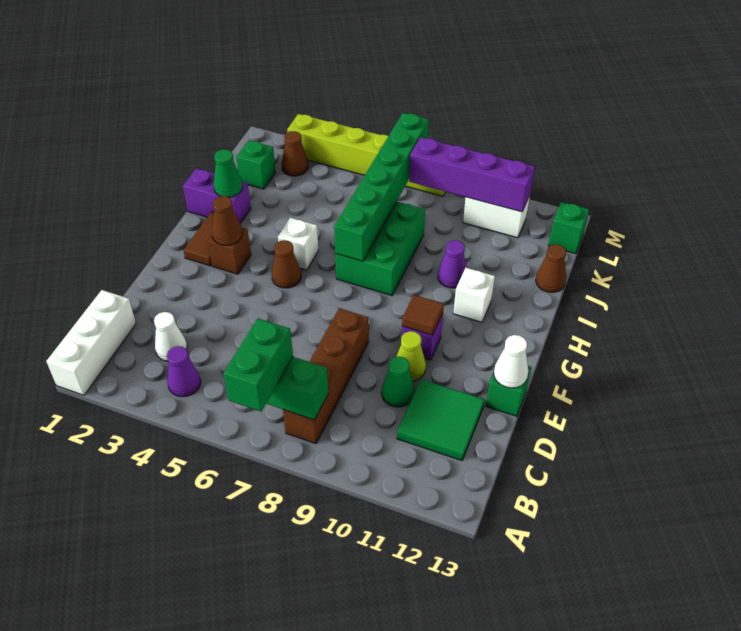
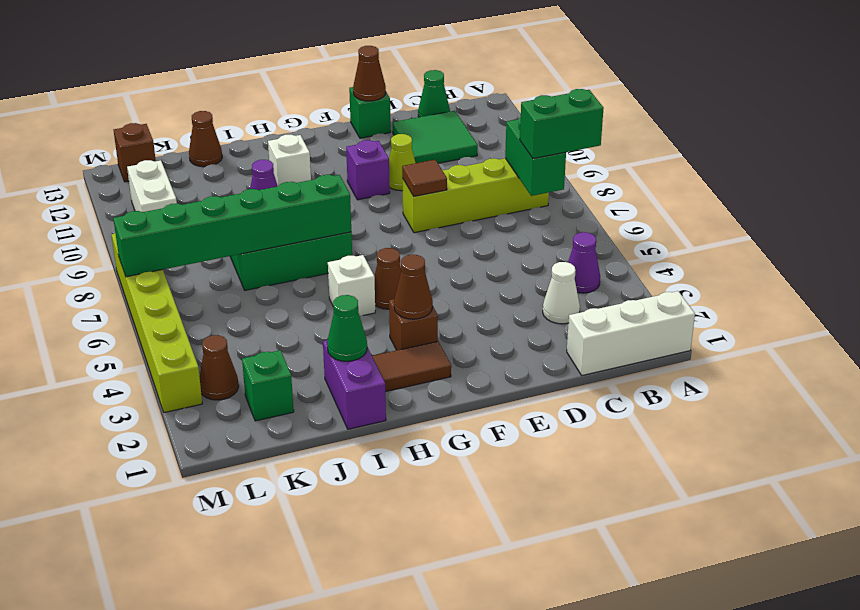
brown brick B8:E8 level 1 -> lime brick B8:E8 level 1
green cone D10 level 1 -> green cone C13 level 1
white cone E13 level 2 -> brown cone E13 level 2
brown tile F10 level 2 -> brown tile E8 level 2
purple brick L8:L11 level 2 -> none
green brick L13 level 1 -> brown brick L13 level 1

